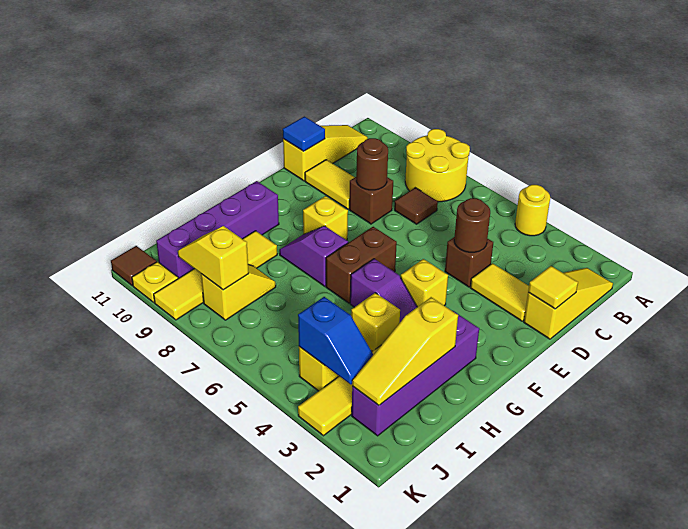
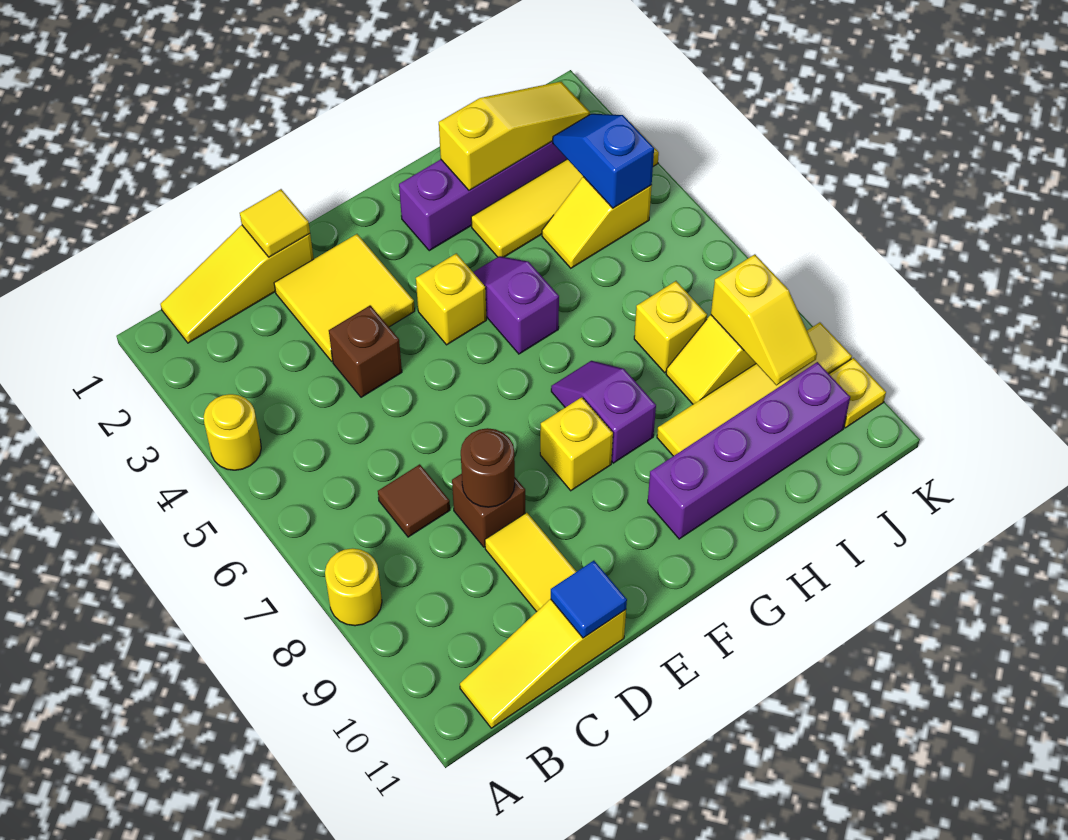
yellow round brick A7:B8 level 1 -> yellow round brick A8 level 1
yellow tile D2:D3 level 1 -> yellow tile D2:E3 level 1
brown round brick D4 level 2 -> none
brown brick F6:G6 level 1 -> none
purple slope G7:G8 level 1 top 7 -> purple slope G7:G8 level 1 top 8
yellow brick H4 level 1 -> yellow brick I7 level 1
brown tile K11 level 1 -> none

